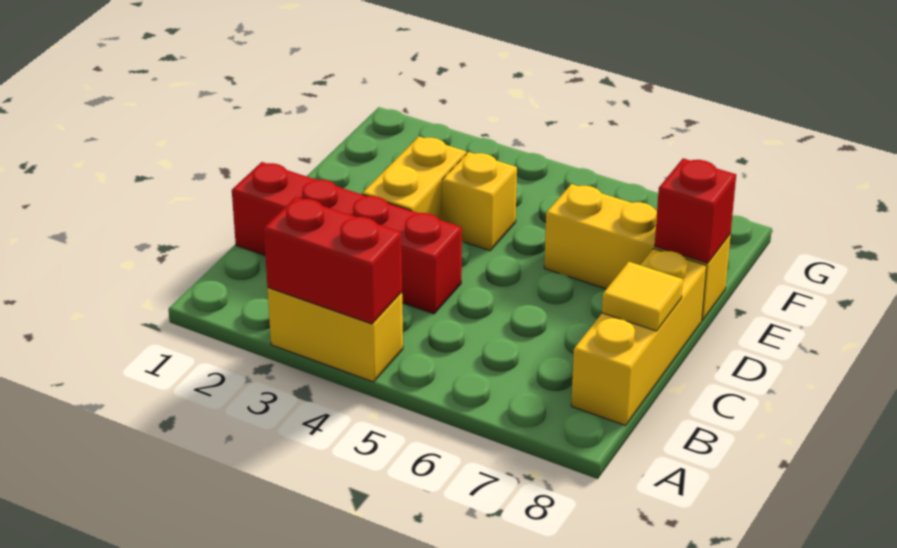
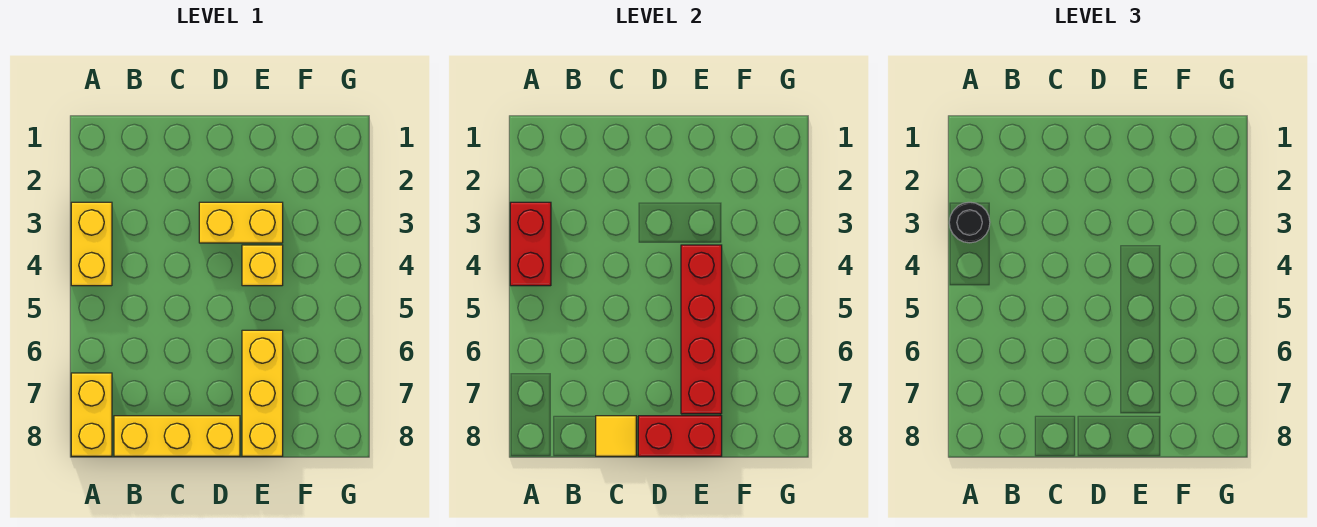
none -> black round brick A3 level 3
none -> yellow brick A7:A8 level 1
red brick C1:C4 level 1 -> red brick E4:E7 level 2
red brick E8 level 2 -> red brick D8:E8 level 2

